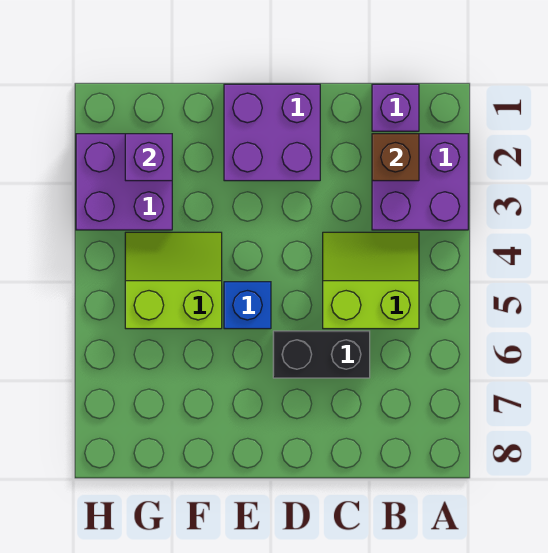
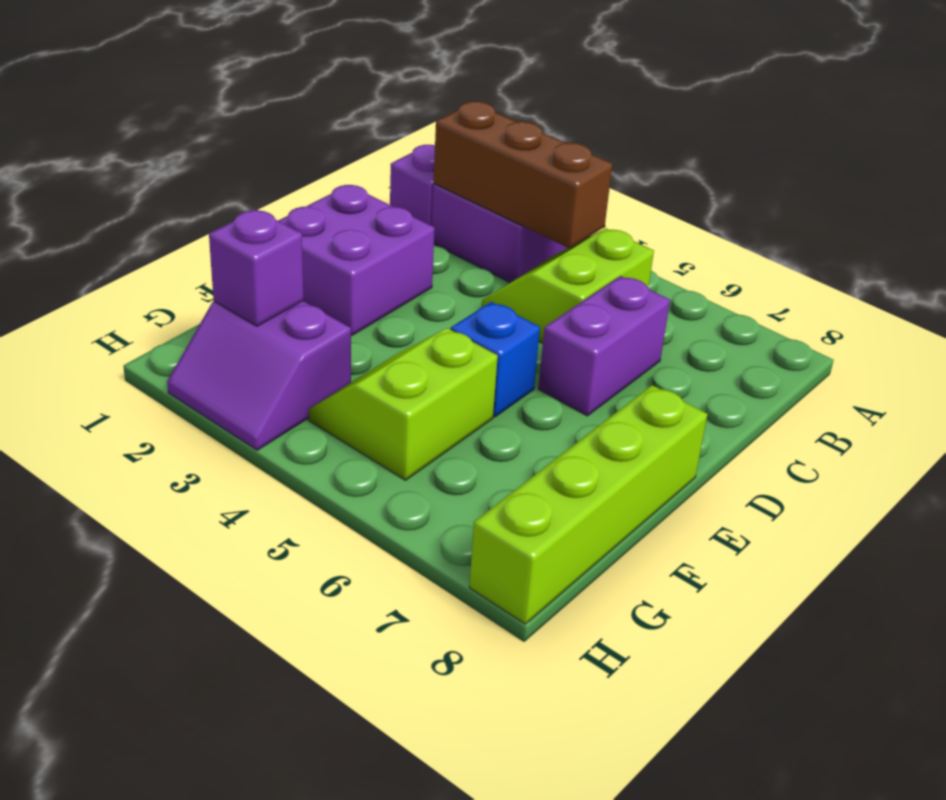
brown brick B2 level 2 -> brown brick B2:B4 level 2
black brick C6:D6 level 1 -> purple brick C6:D6 level 1
none -> lime brick E8:H8 level 1
purple brick G2:H3 level 1 -> purple slope G2:H3 level 1 top G

